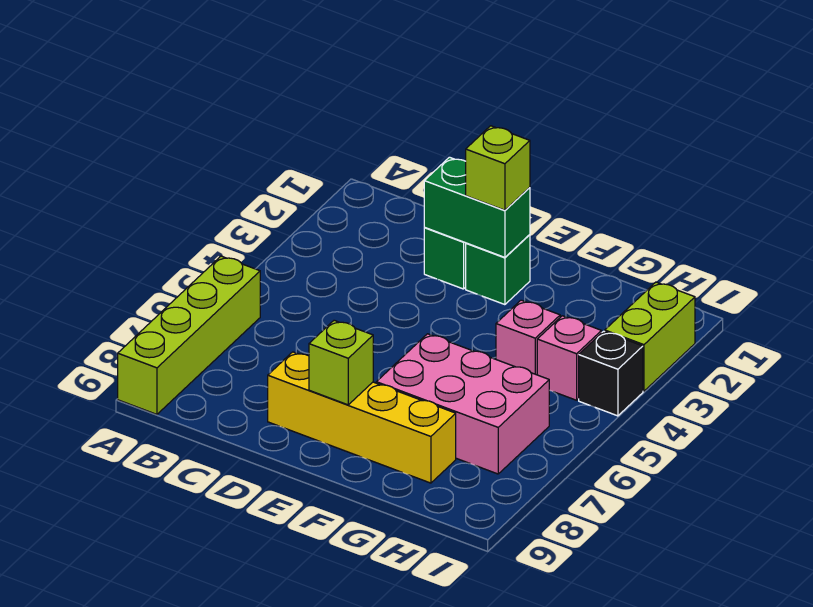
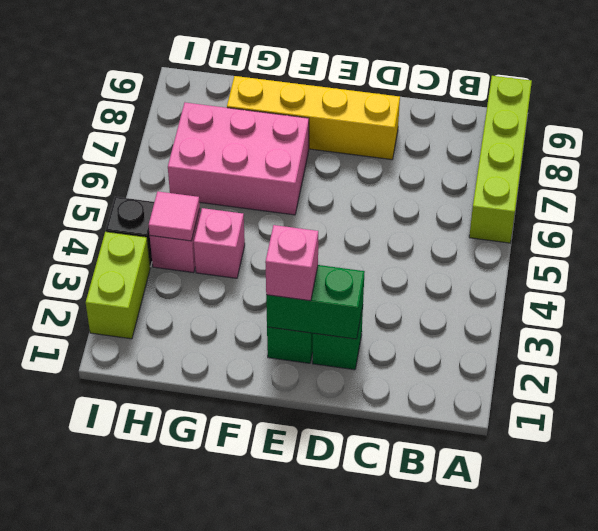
lime brick E2 level 3 -> pink brick E2 level 3
lime brick E8 level 2 -> none
none -> pink tile H4 level 2

